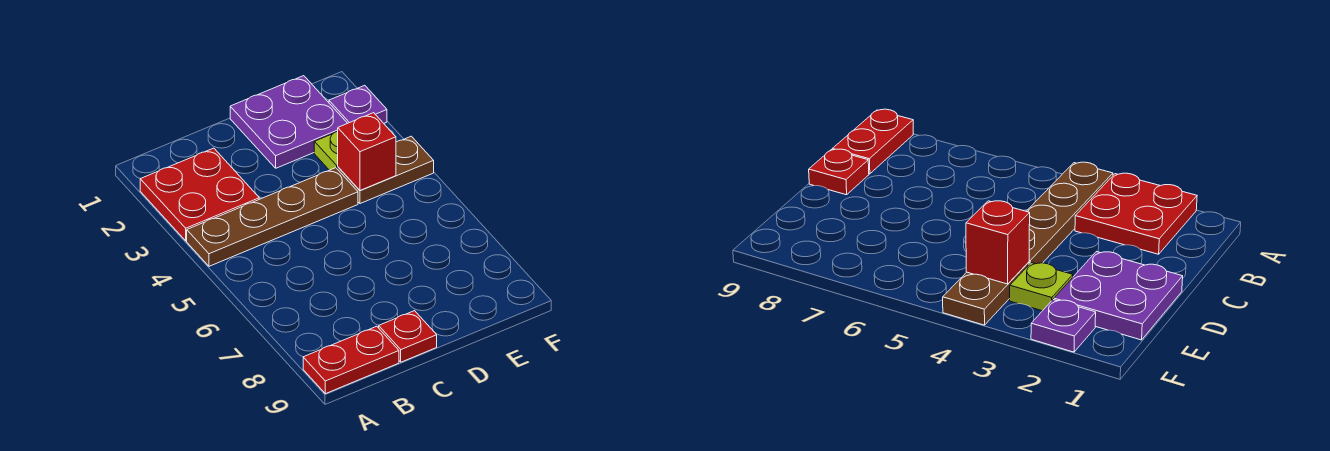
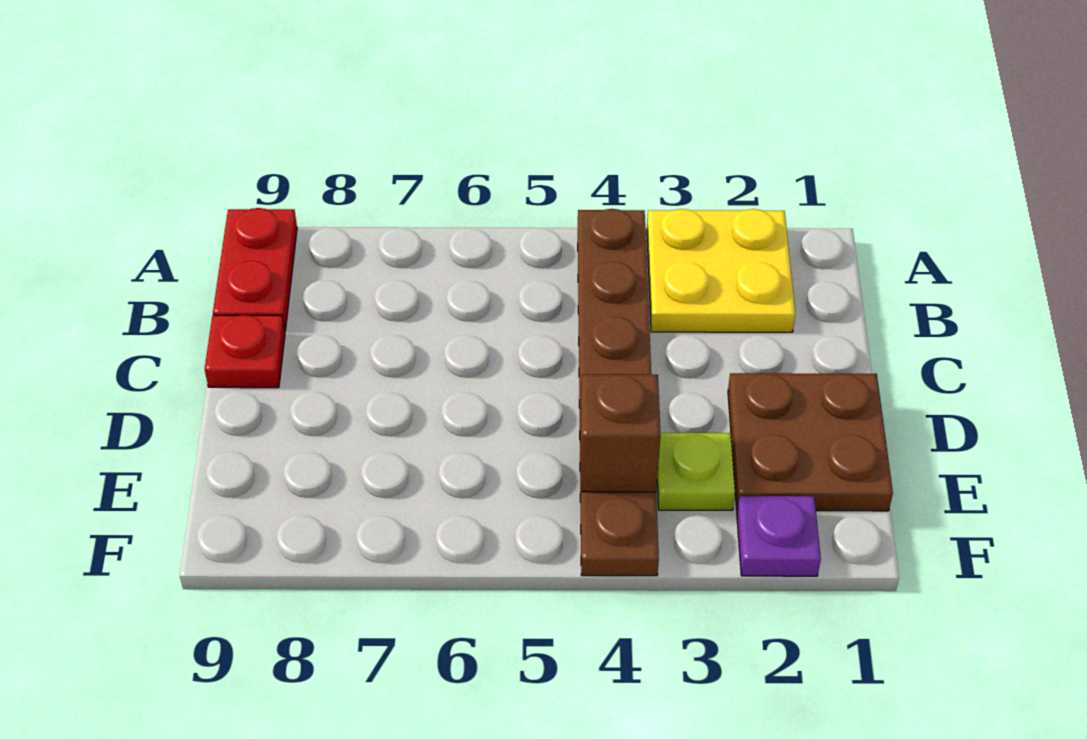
red plate A2:B3 level 1 -> yellow plate A2:B3 level 1
purple plate D1:E2 level 1 -> brown plate D1:E2 level 1
red brick E4 level 2 -> brown brick E4 level 2

